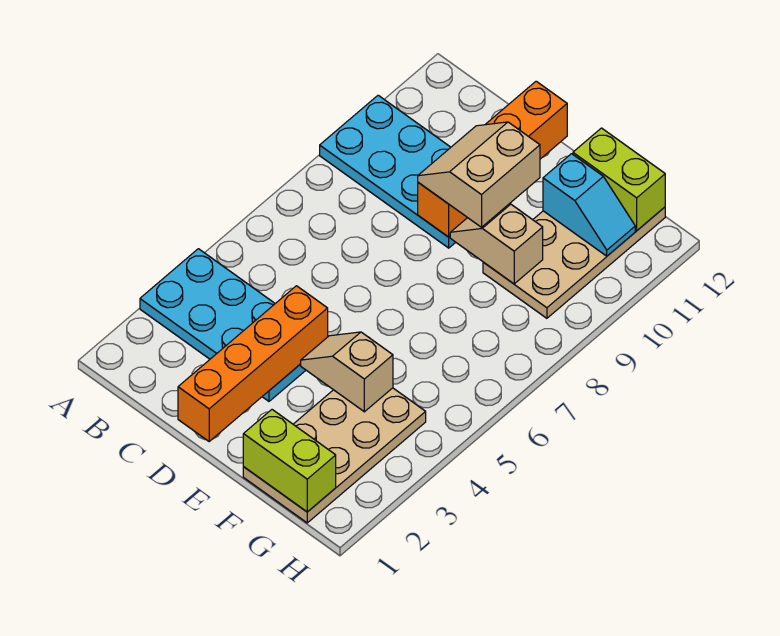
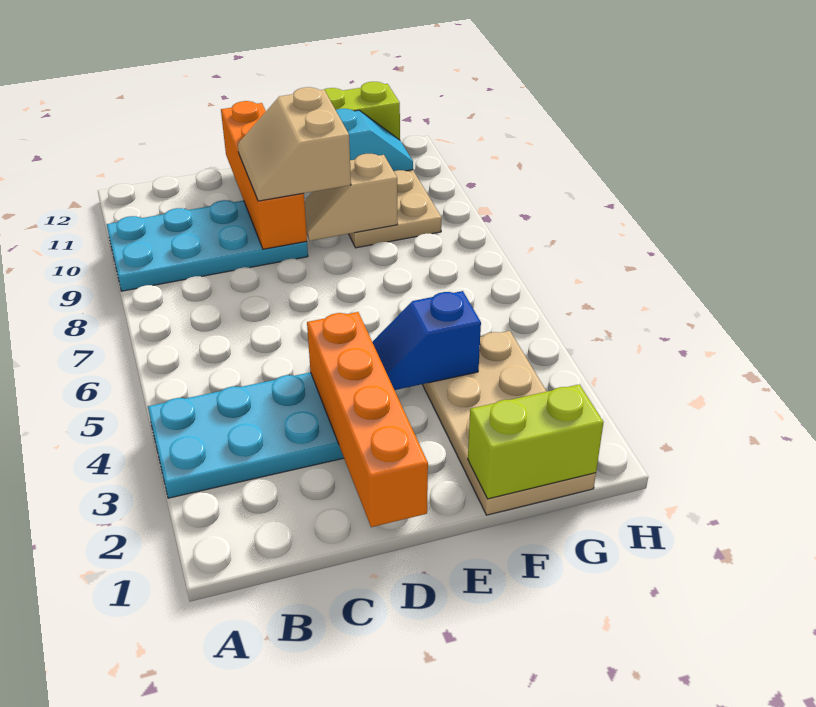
tan slope E4:F4 level 2 top F -> blue slope E4:F4 level 2 top F

